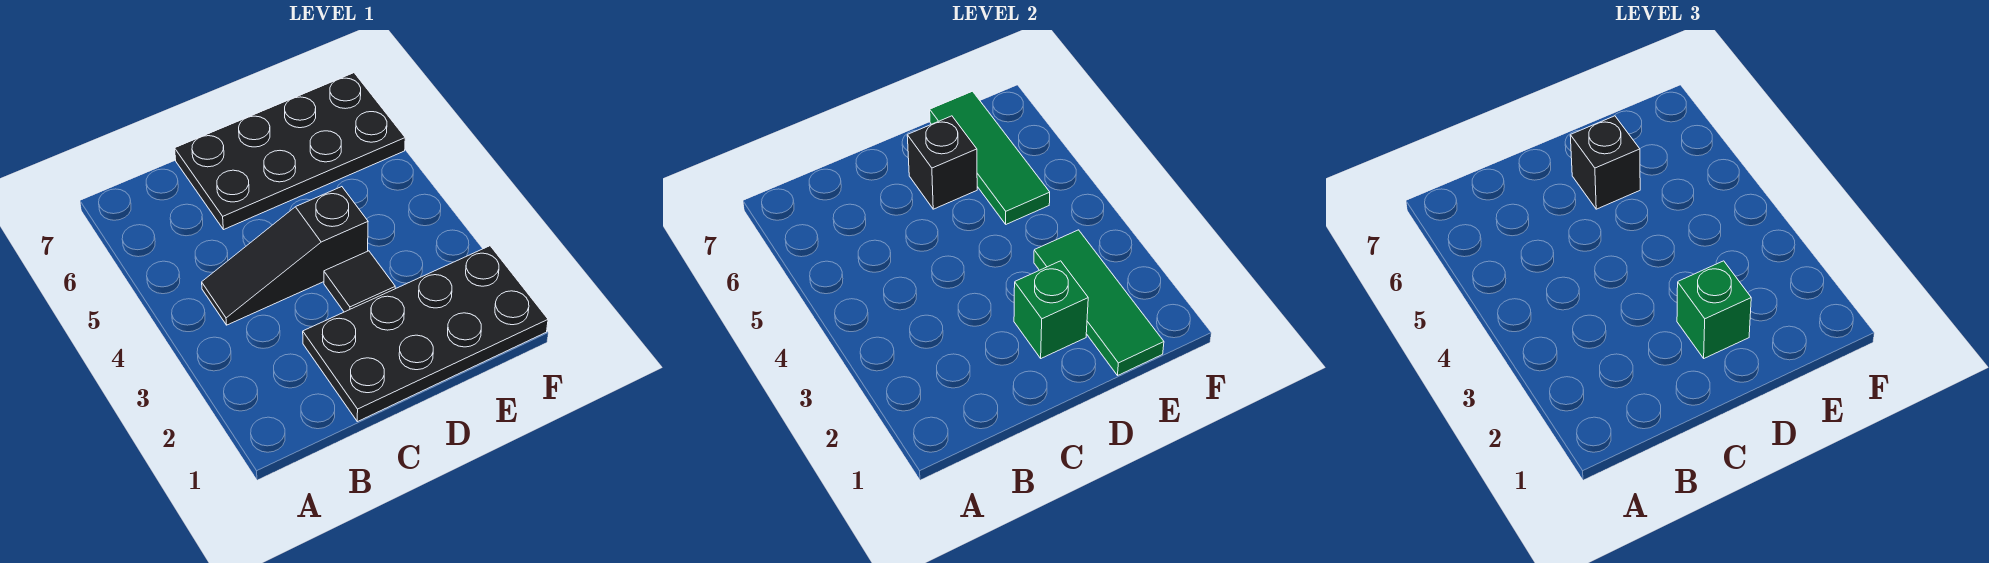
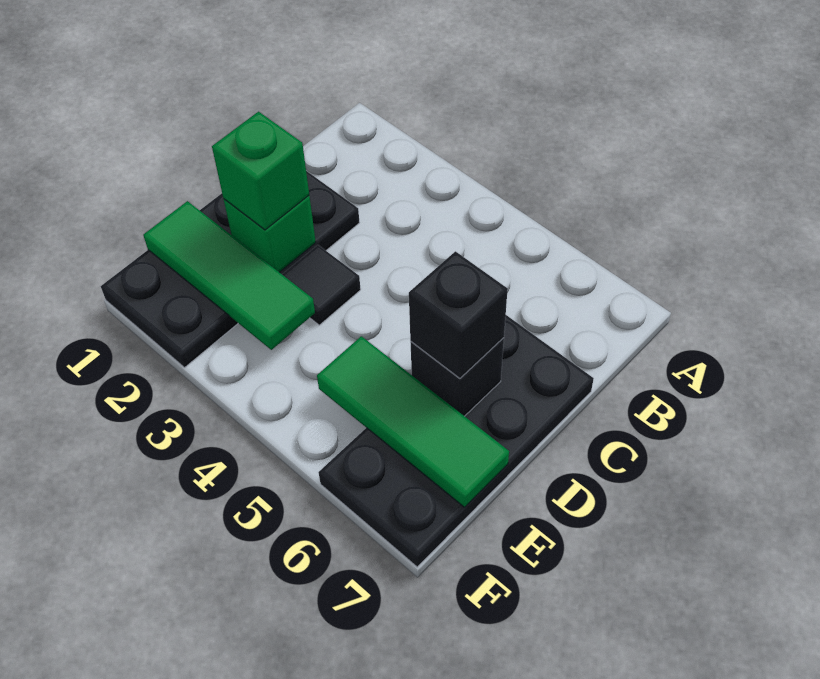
black slope B4:D4 level 1 top D -> none

